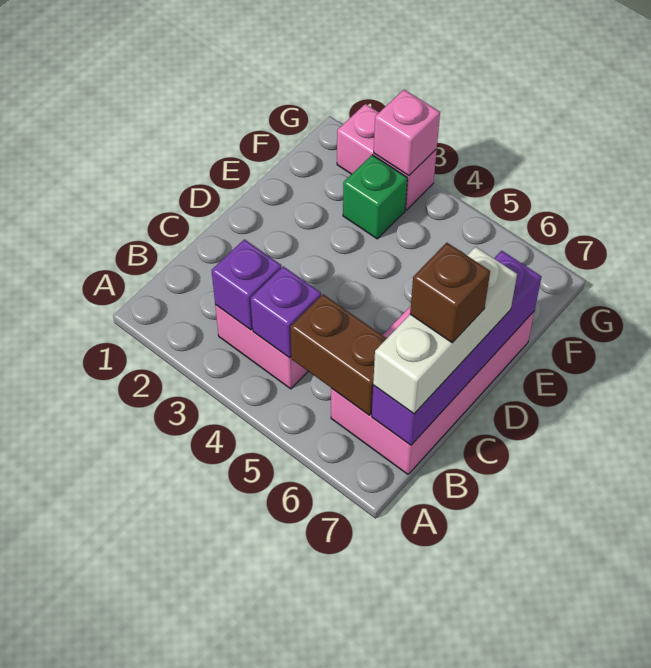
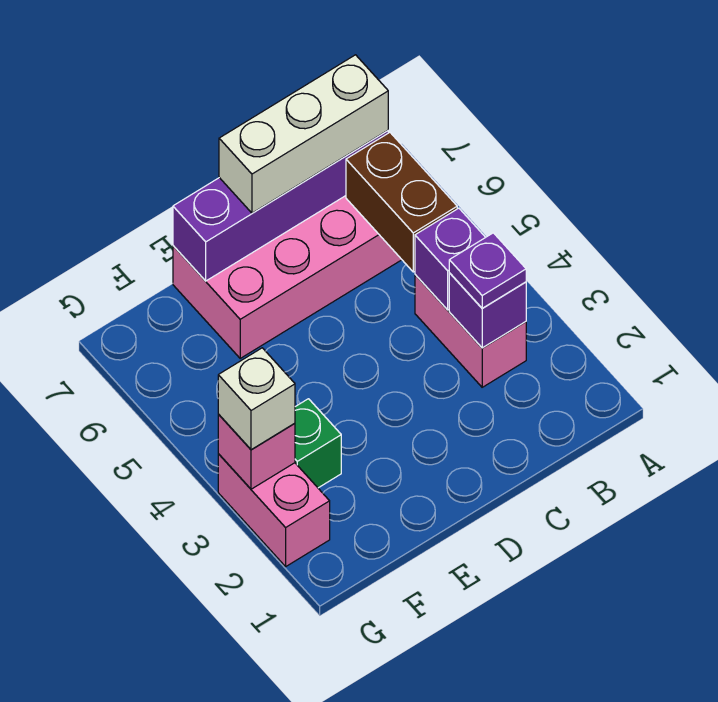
none -> purple plate B3 level 3
brown brick C7 level 4 -> none
none -> white brick G3 level 3

